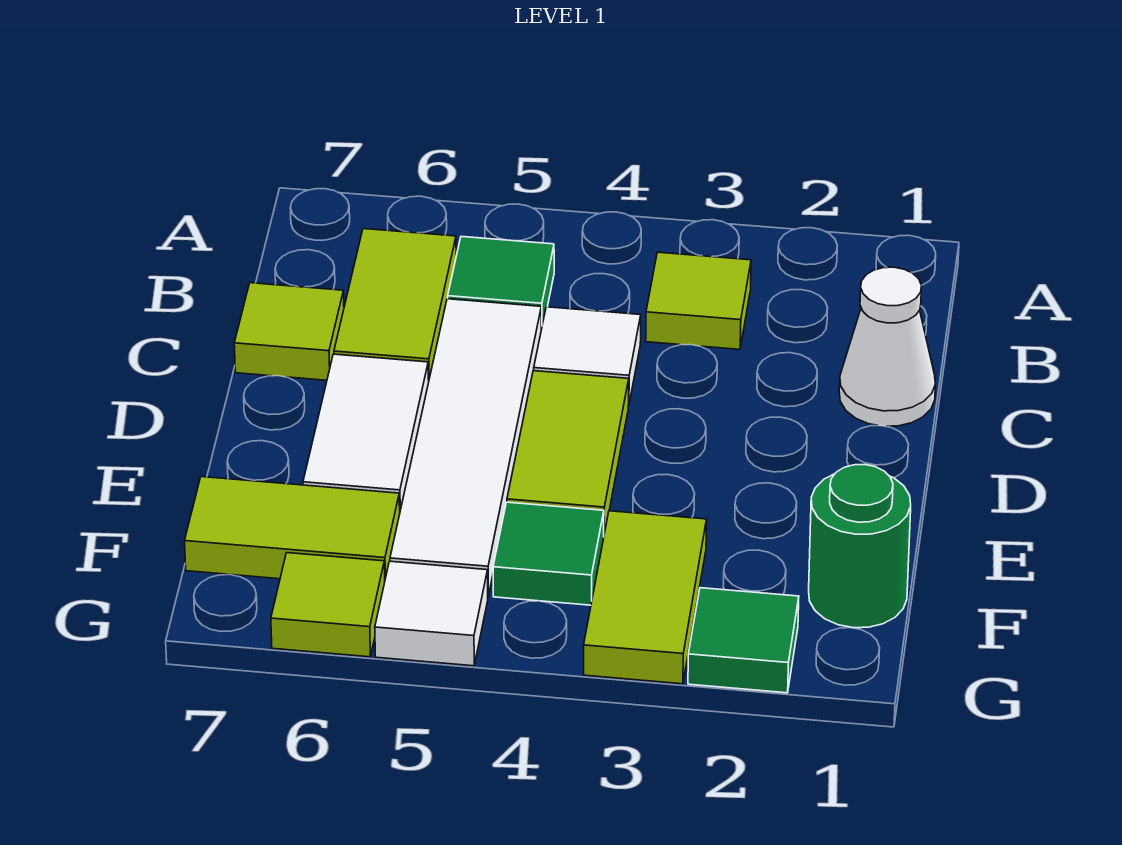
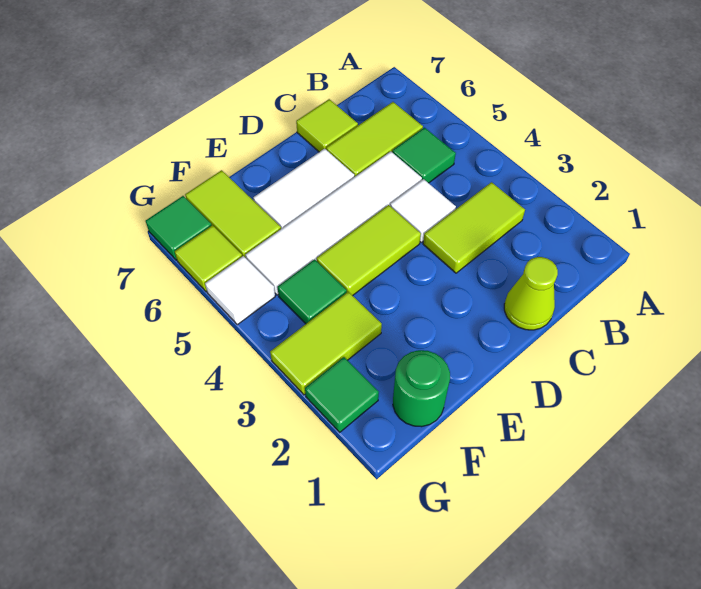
lime tile B3 level 1 -> lime tile B3:C3 level 1
white cone C1 level 1 -> lime cone C1 level 1
none -> green tile G7 level 1

